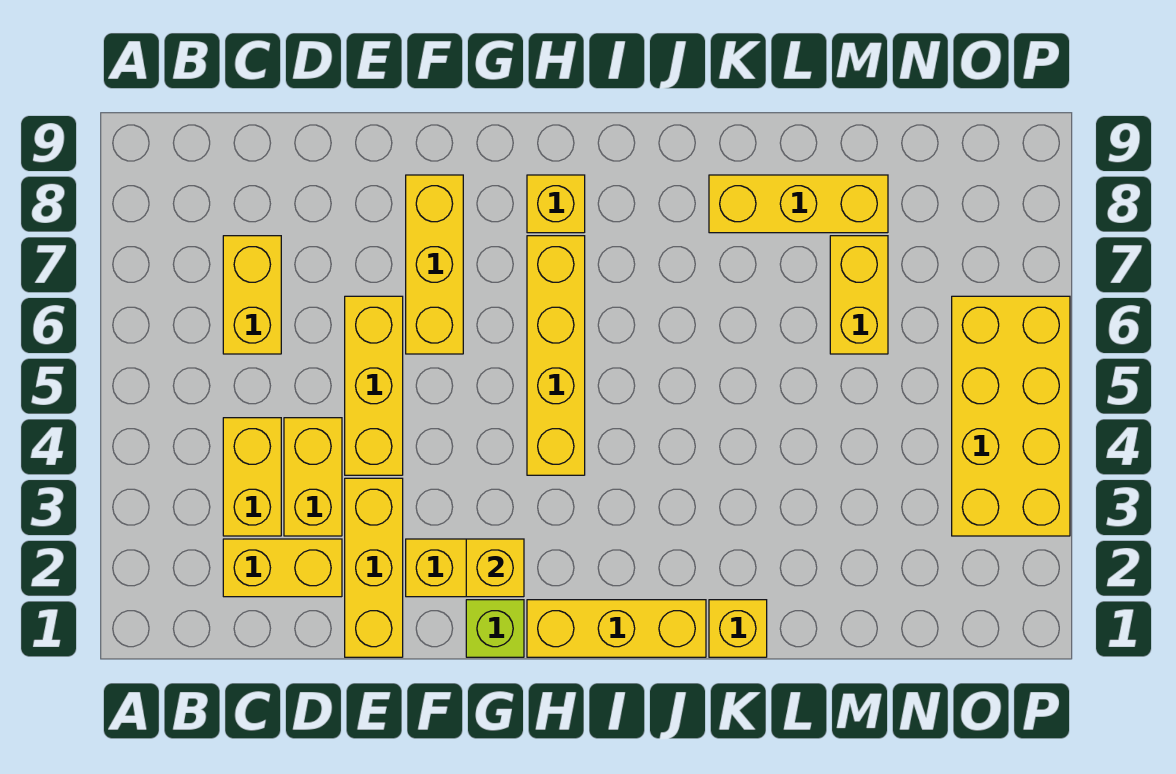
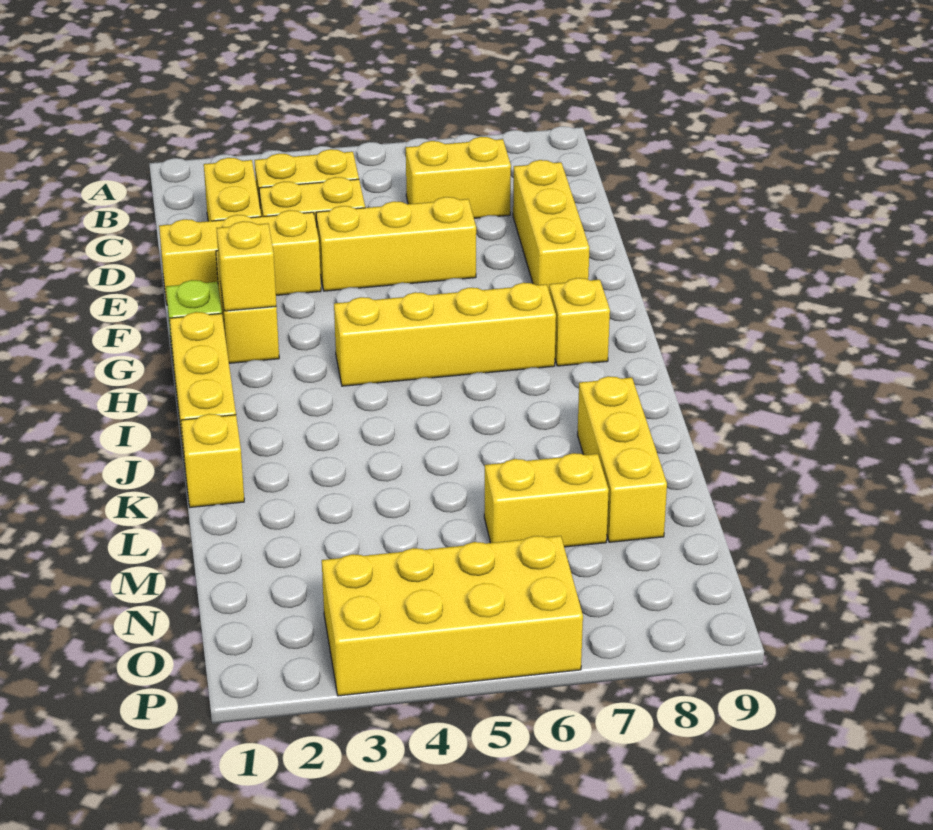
yellow brick F6:F8 level 1 -> yellow brick D8:F8 level 1

